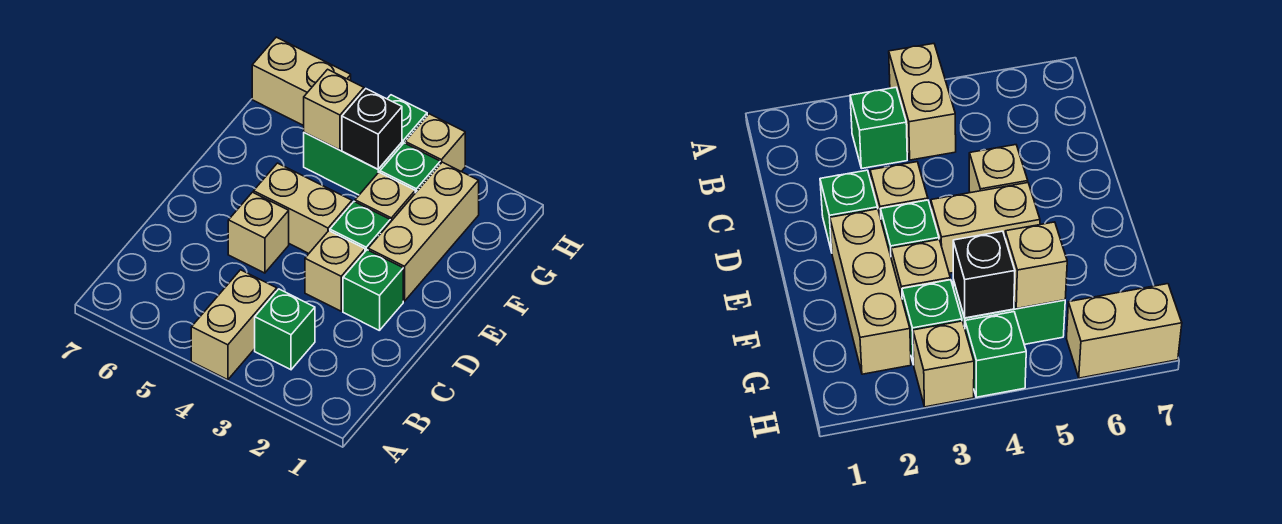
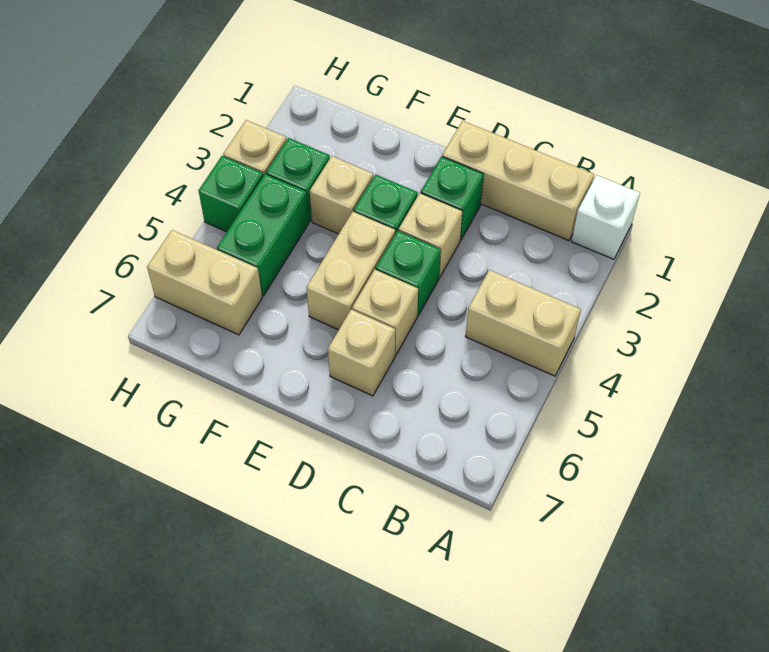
none -> white brick A1 level 1
green brick B3 level 1 -> green brick D4 level 1
tan brick E2:G2 level 1 -> tan brick B1:D1 level 1
black brick G4 level 2 -> none
tan brick G5 level 2 -> tan brick D6 level 1
tan brick H6:H7 level 1 -> tan brick G6:H6 level 1

